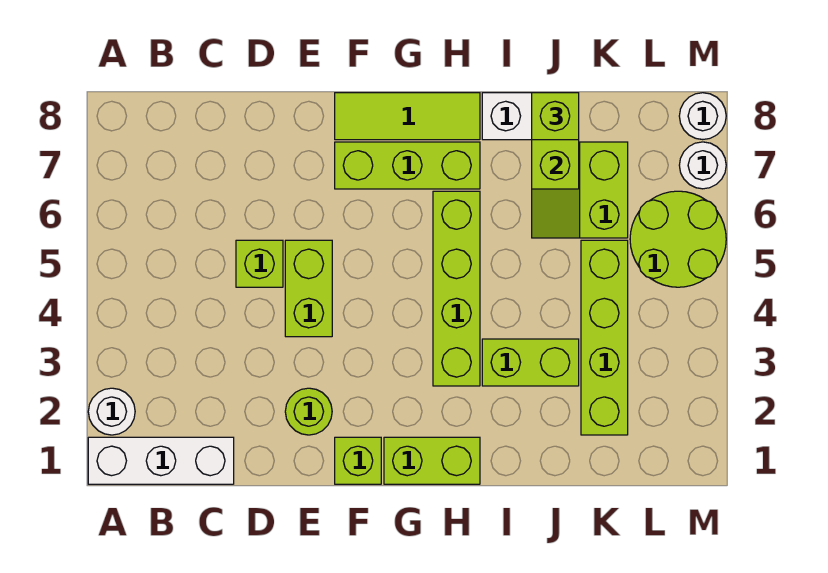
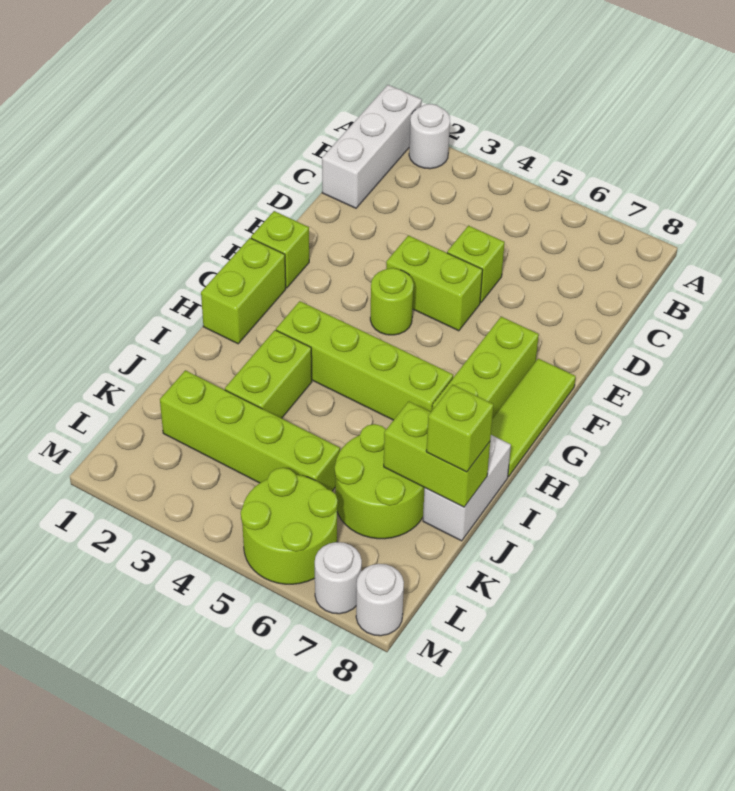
lime round brick E2 level 1 -> lime round brick F4 level 1
lime slope J6:K7 level 1 top K -> lime round brick J6:K7 level 1

